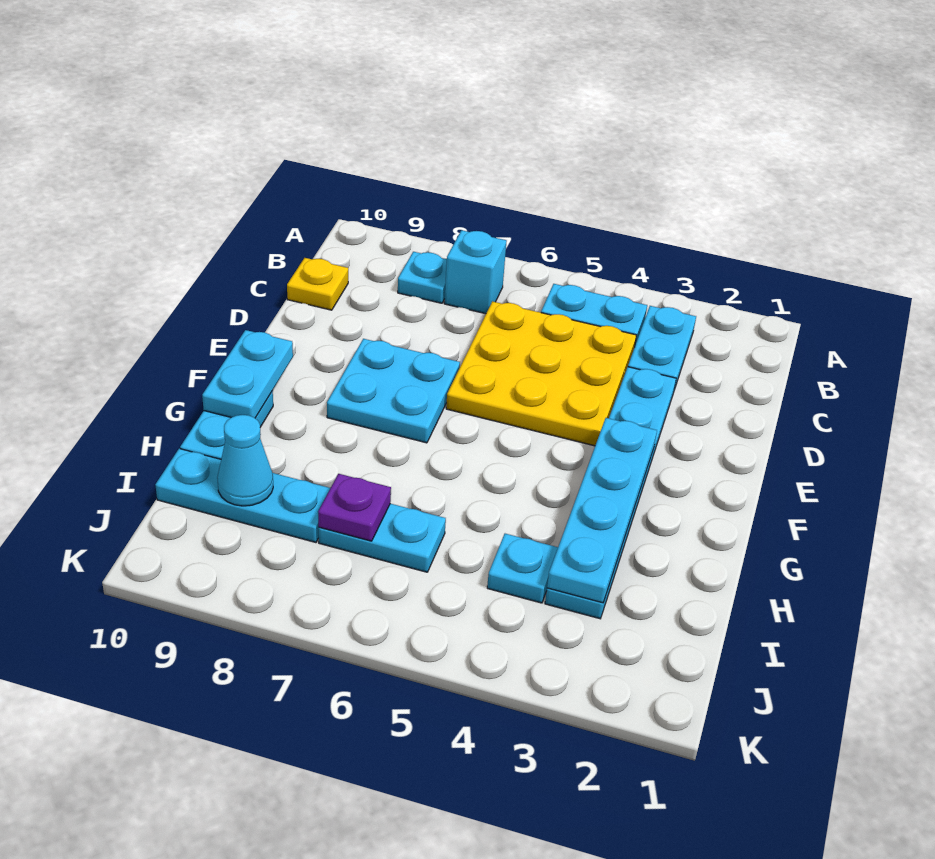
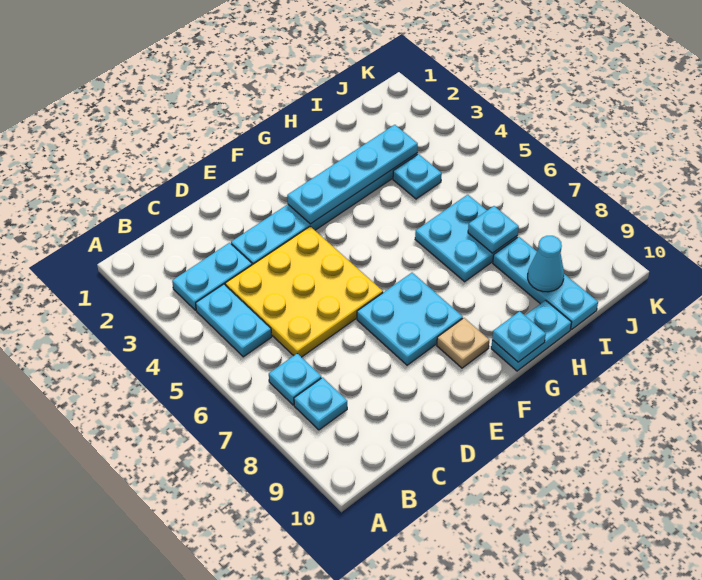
cyan brick B7 level 1 -> cyan plate B7 level 1
yellow plate C10 level 1 -> none
none -> tan plate F9 level 1
cyan plate F10:G10 level 2 -> cyan plate G10 level 2
cyan plate I6:I7 level 1 -> cyan plate H6:I7 level 1
purple plate I7 level 2 -> cyan plate I7 level 2

